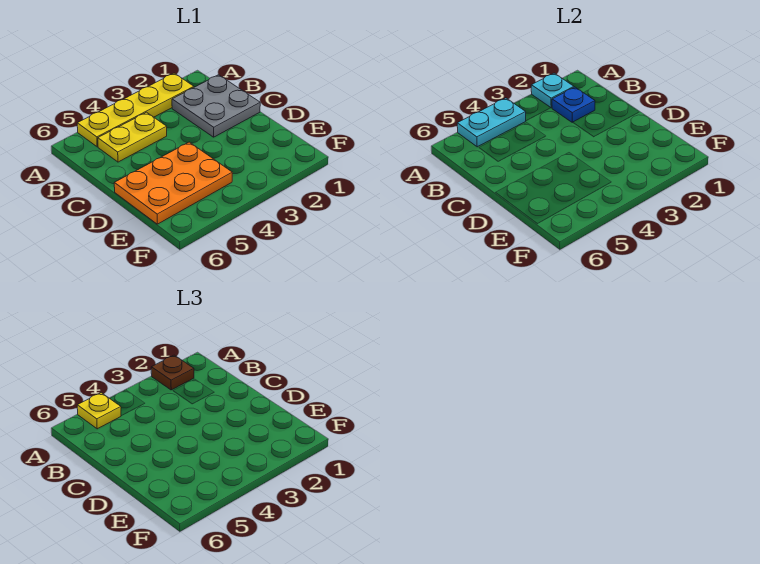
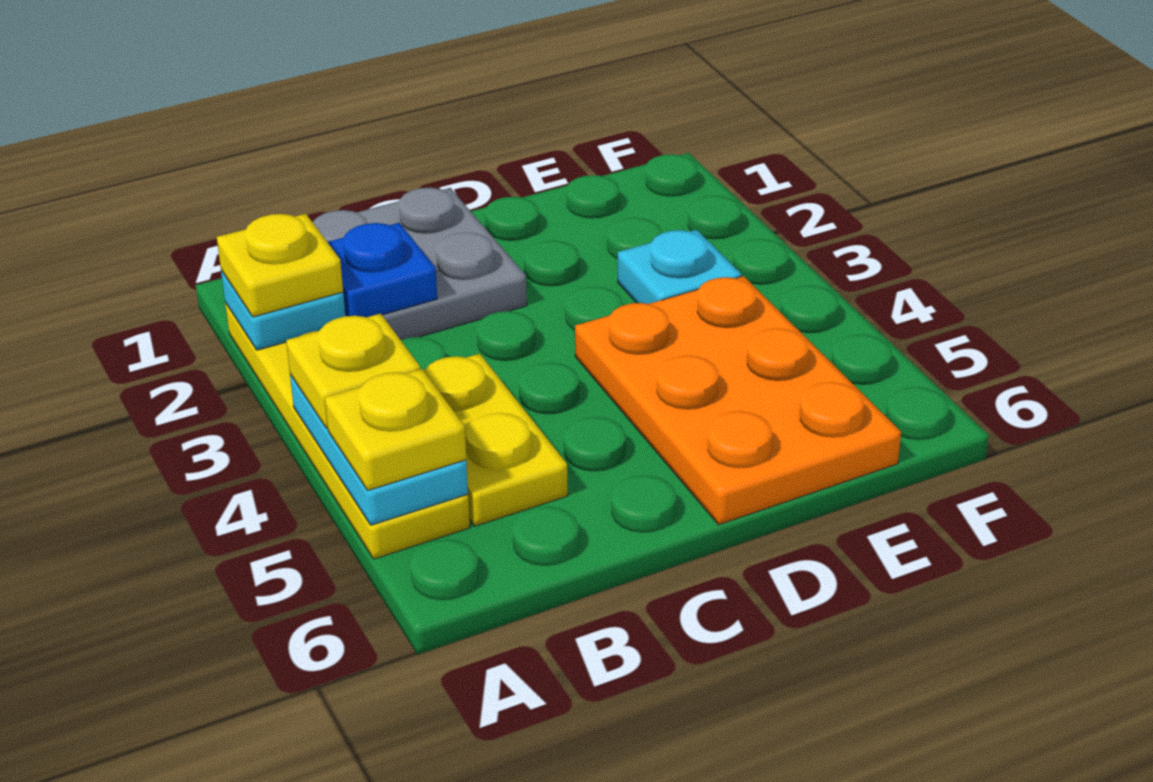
brown plate A2 level 3 -> yellow plate A2 level 3
none -> yellow plate A4 level 3
none -> cyan plate E3 level 1

